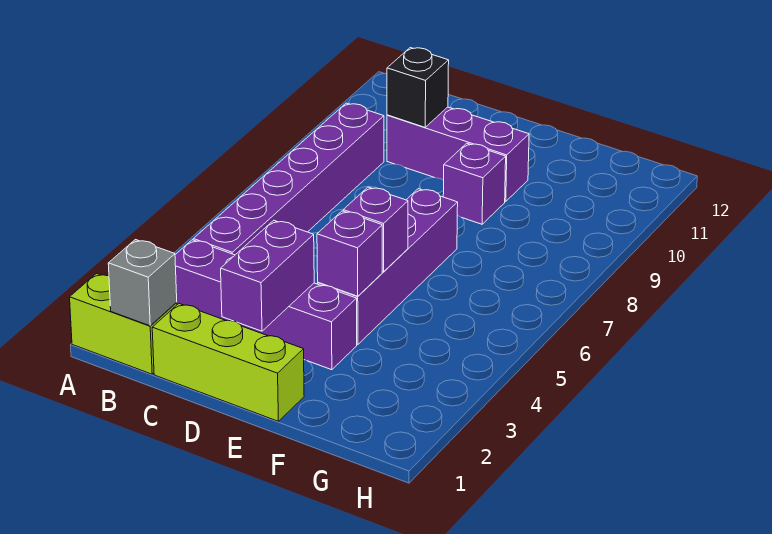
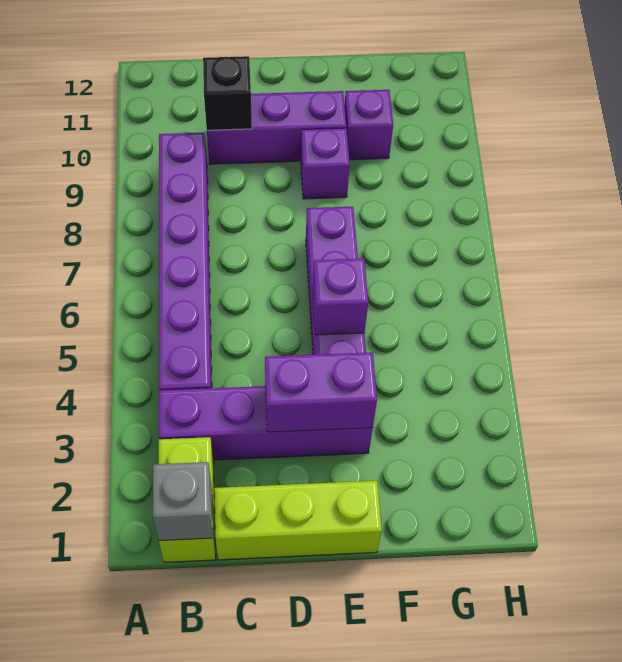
lime brick A1:B1 level 1 -> lime brick B1:B2 level 1
purple brick D2:D3 level 2 -> purple brick D3:E3 level 2
purple brick E4 level 2 -> purple brick F10 level 1

